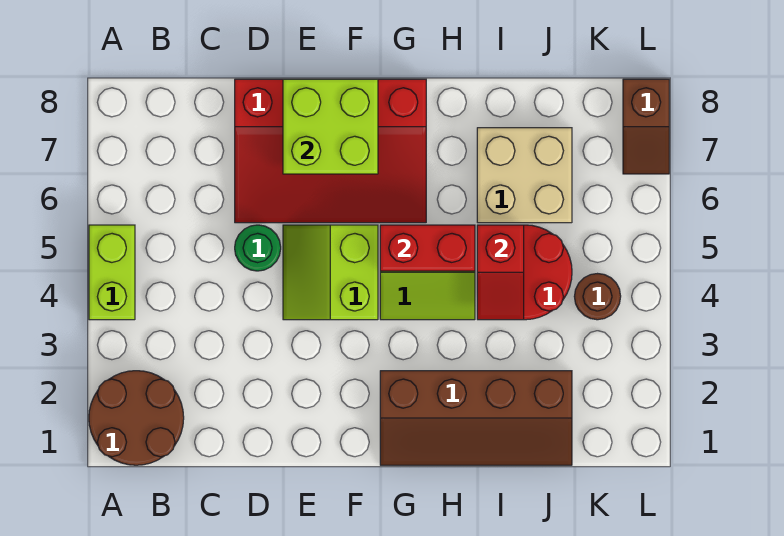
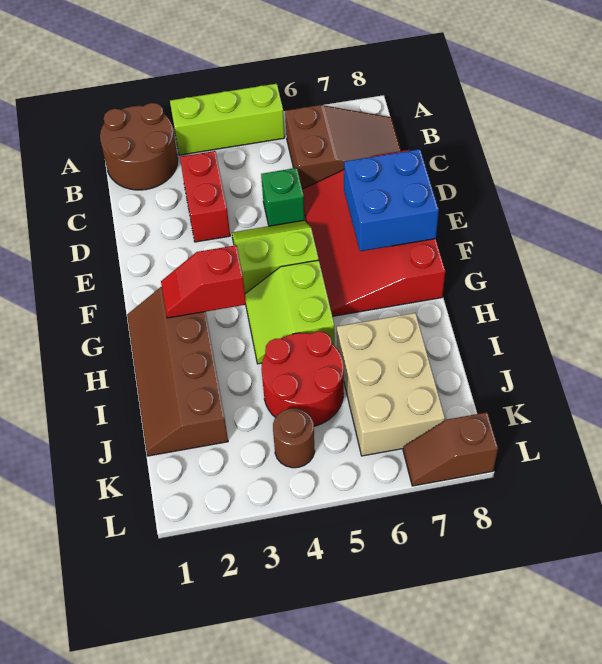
lime brick A4:A5 level 1 -> lime brick A3:A5 level 1
none -> brown slope B6:C8 level 1 top 6
green round brick D5 level 1 -> green brick D5 level 1
lime brick E7:F8 level 2 -> blue brick E7:F8 level 2
red brick G5:H5 level 2 -> red brick C3:D3 level 1
red slope I4:I5 level 2 top 5 -> red slope G2:G3 level 2 top 3
tan brick I6:J7 level 1 -> tan brick I6:K7 level 1

